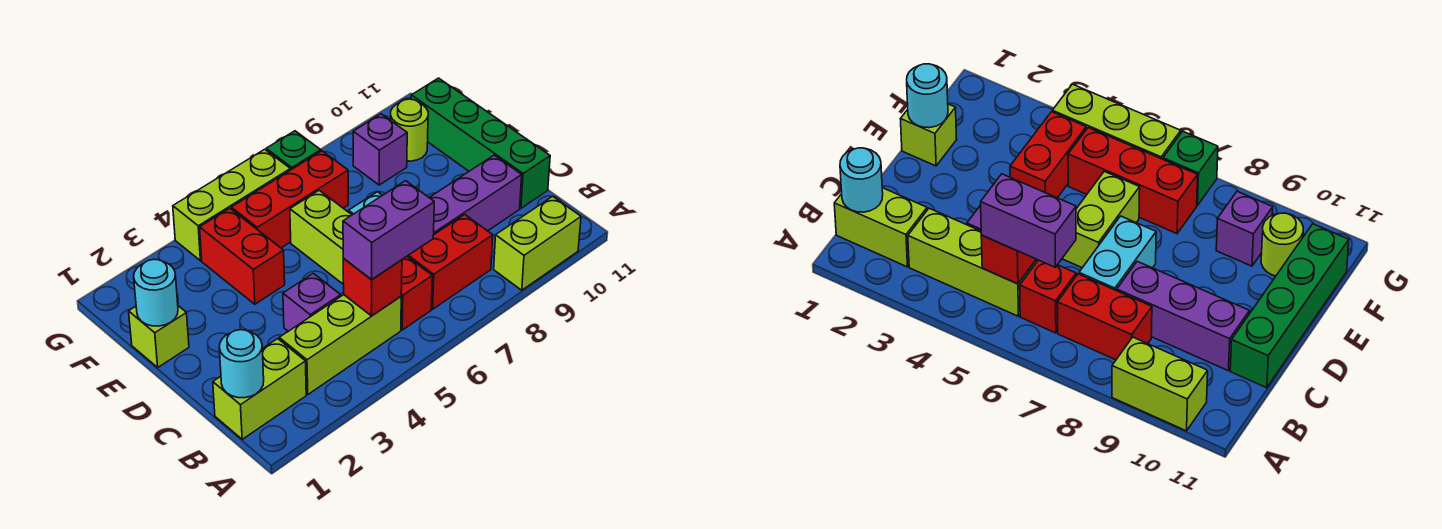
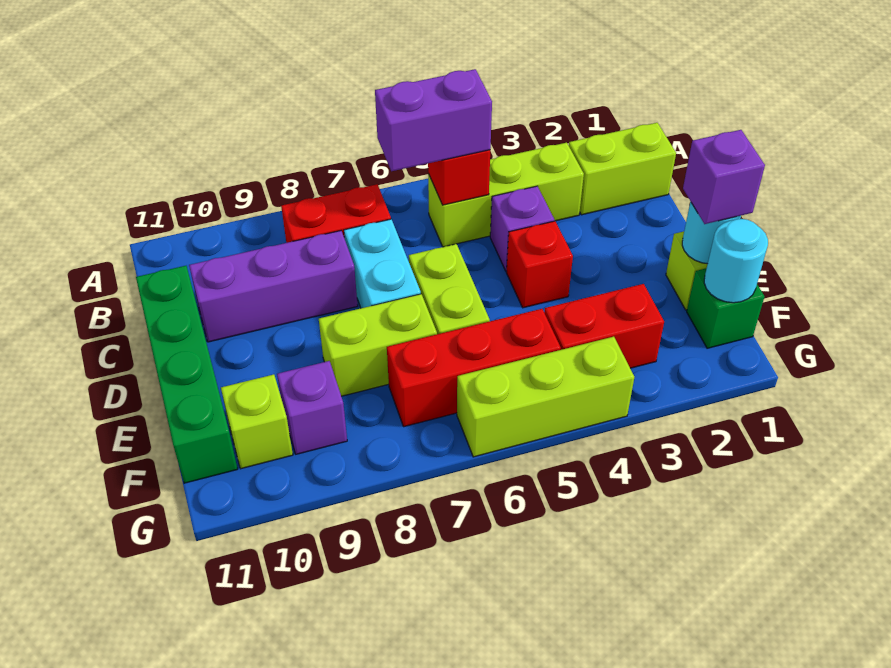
lime brick A9:A10 level 1 -> lime brick E7:E8 level 1
cyan round brick B1 level 2 -> cyan round brick F1 level 2
red brick B6 level 1 -> red brick D4 level 1
none -> purple brick E1 level 3
red brick E4:F4 level 1 -> red brick F3:F4 level 1
lime round brick F10 level 1 -> lime brick F10 level 1
green brick G7 level 1 -> green brick F1 level 1

